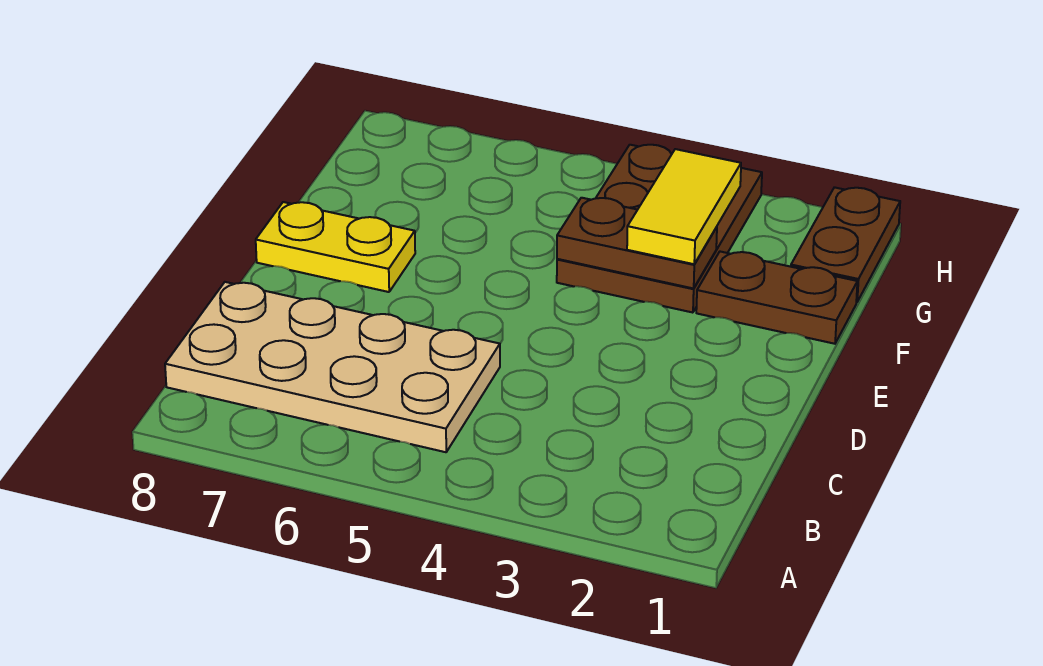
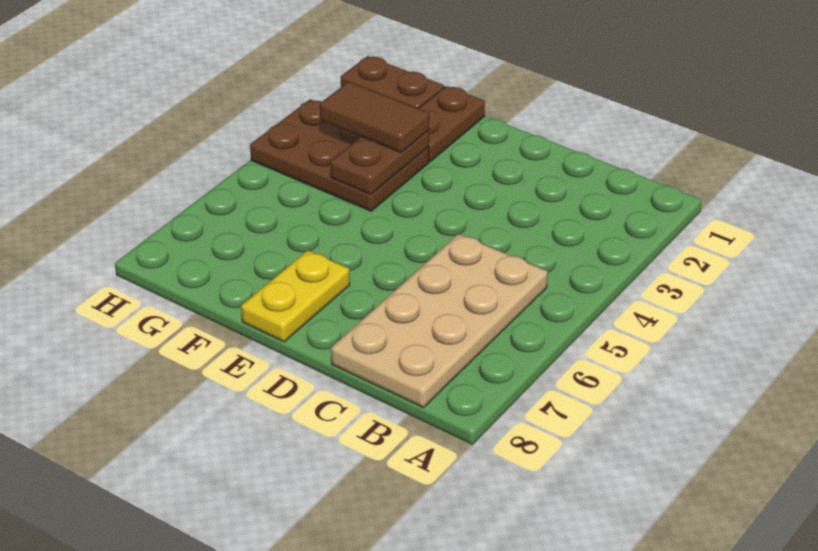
yellow tile F3:G3 level 3 -> brown tile F3:G3 level 3

